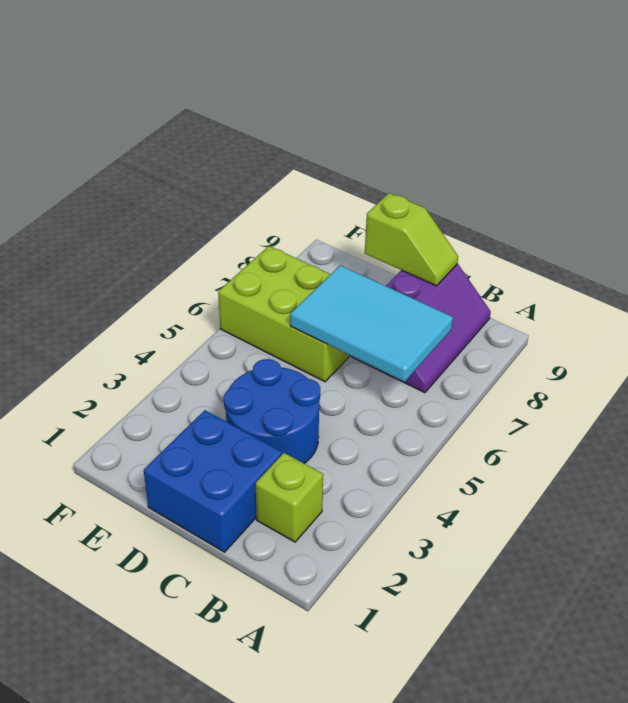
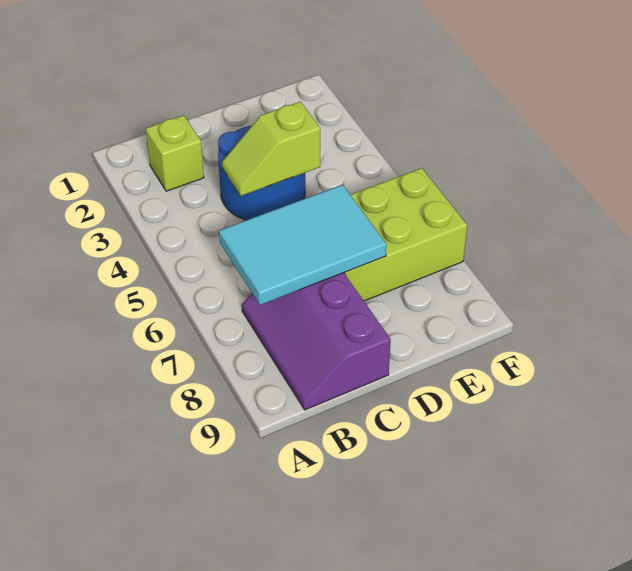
blue brick C1:D2 level 1 -> none
lime slope C9:D9 level 2 top D -> lime slope C4:D4 level 2 top D

